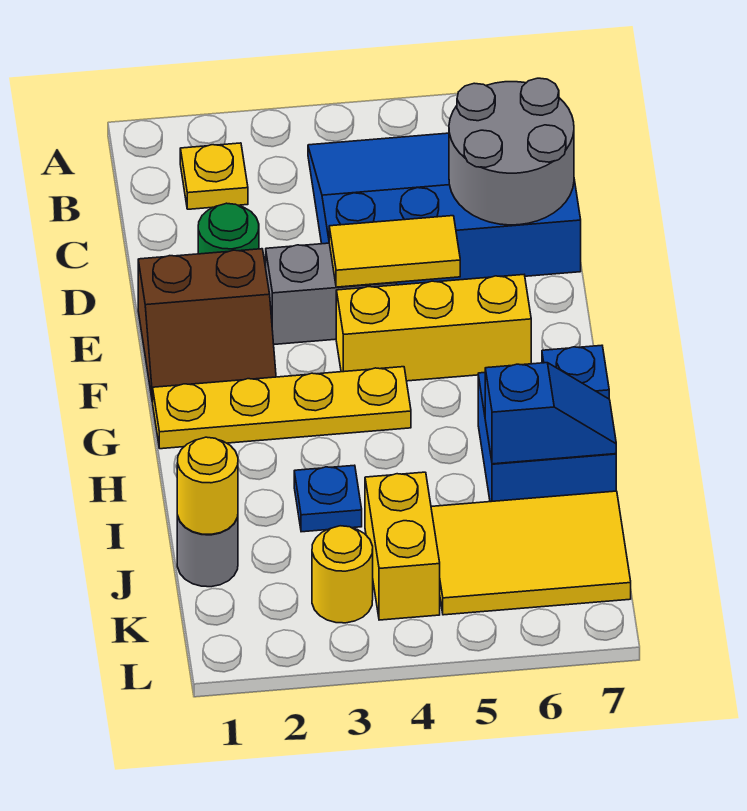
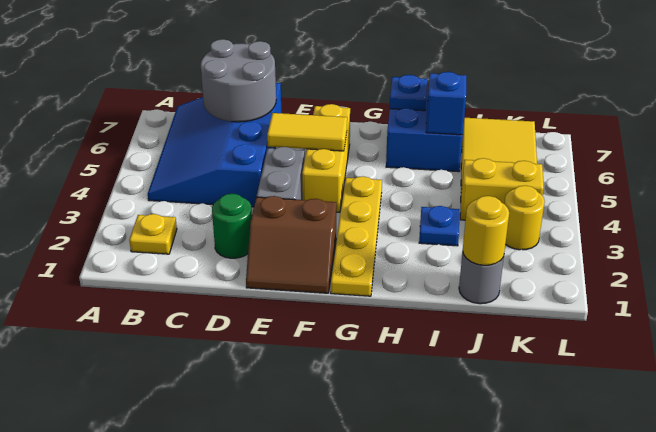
brown slope E1:F2 level 1 top E -> brown slope E1:F2 level 1 top 2
yellow tile E4:E5 level 2 -> yellow tile E5:F5 level 2

